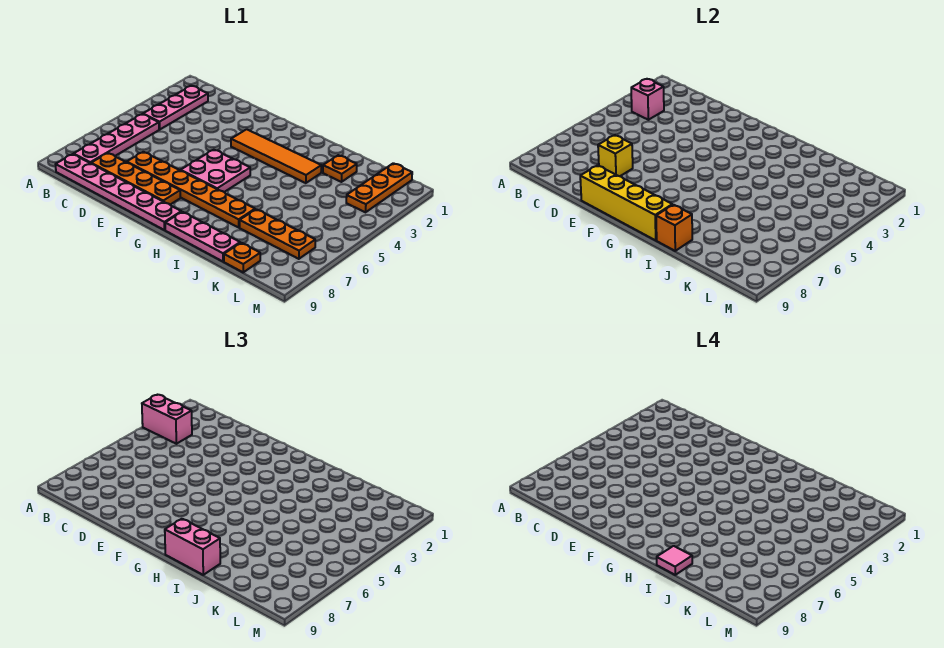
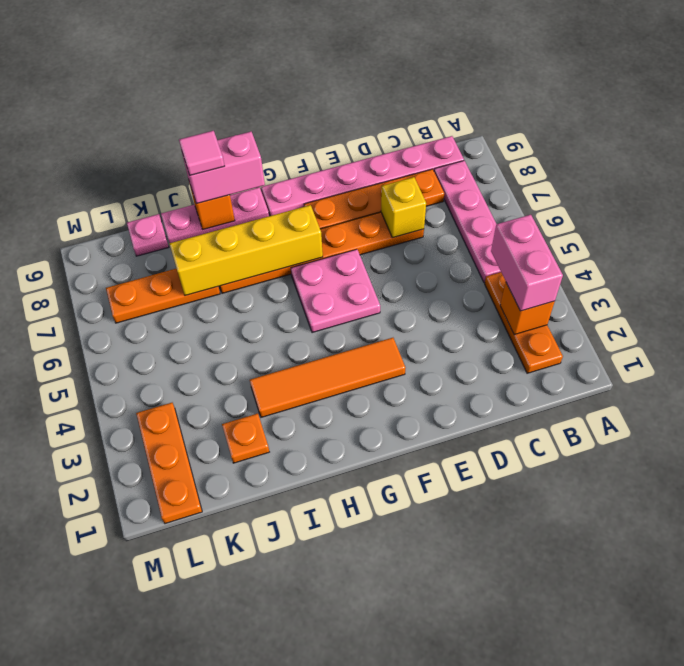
pink brick A3:B3 level 3 -> pink brick B3:B4 level 3
pink plate B2:B4 level 1 -> orange plate B2:B4 level 1
pink brick B3 level 2 -> orange brick B3 level 2
yellow brick E9:H9 level 2 -> yellow brick G7:J7 level 2
orange plate K9 level 1 -> pink plate K9 level 1

